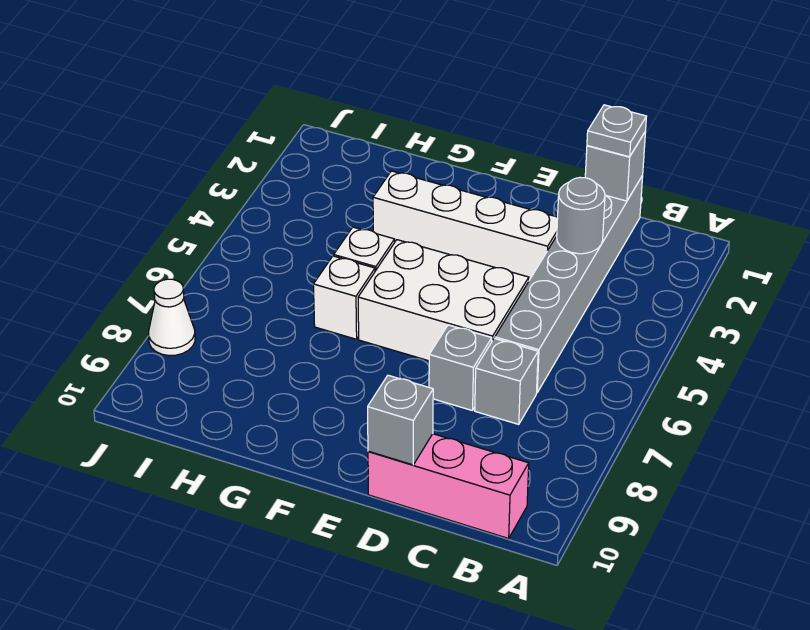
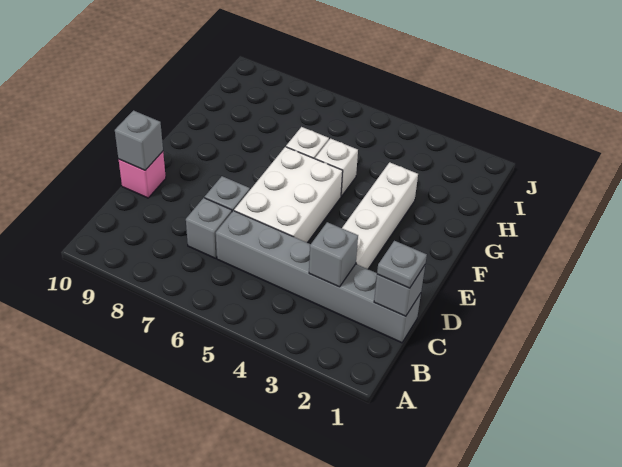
pink brick B10:D10 level 1 -> pink brick D10 level 1
grey round brick C3 level 2 -> grey brick C3 level 2
white cone J8 level 1 -> none

